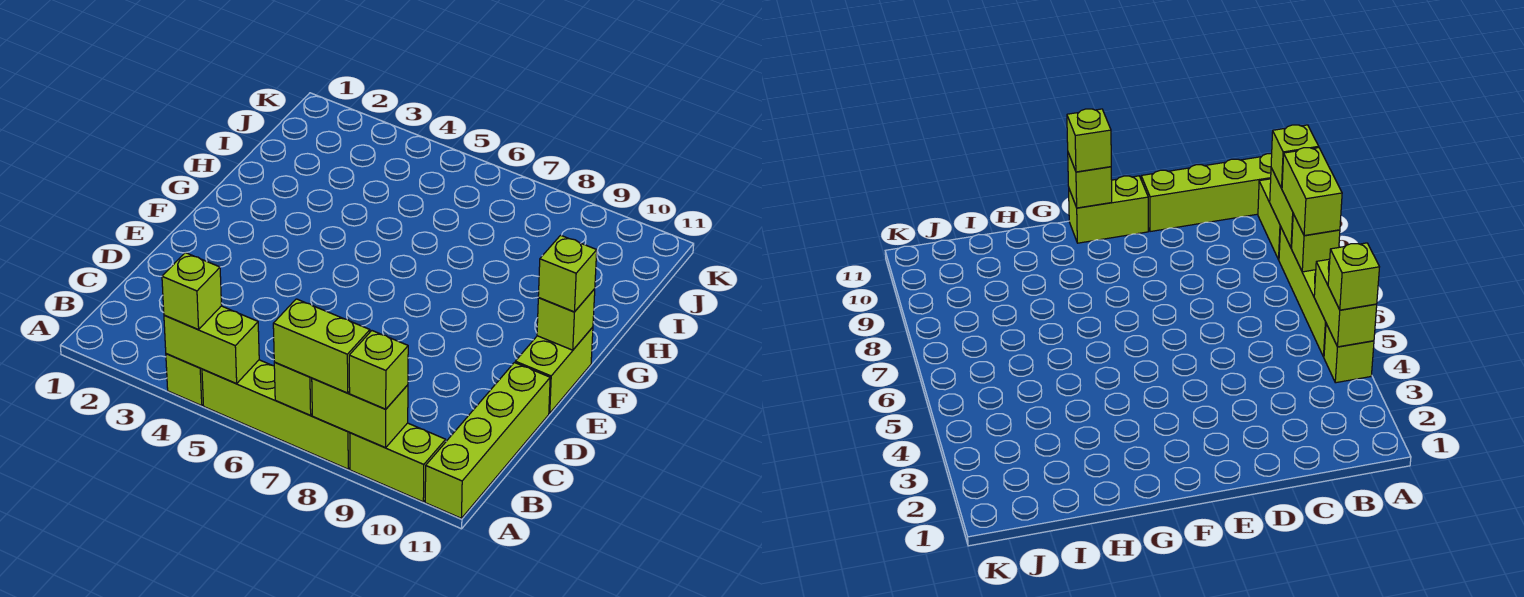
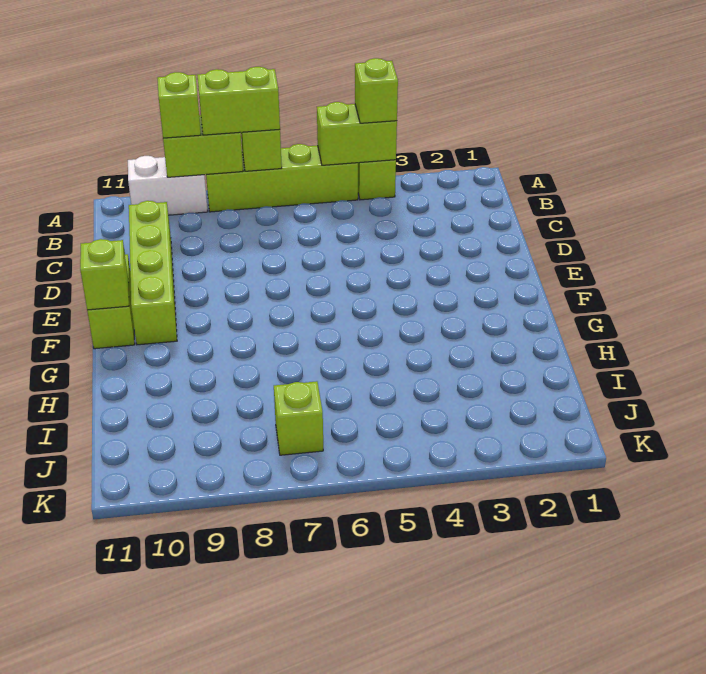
lime brick A9:A10 level 1 -> white brick A9:A10 level 1
lime brick A11:D11 level 1 -> lime brick C10:F10 level 1
lime brick F11 level 3 -> lime brick J7 level 1

